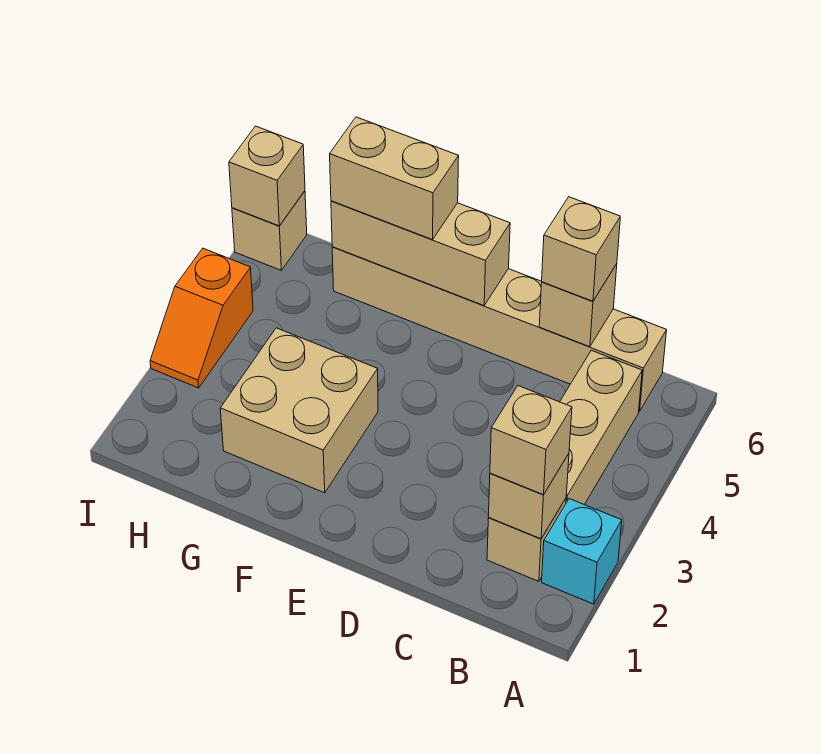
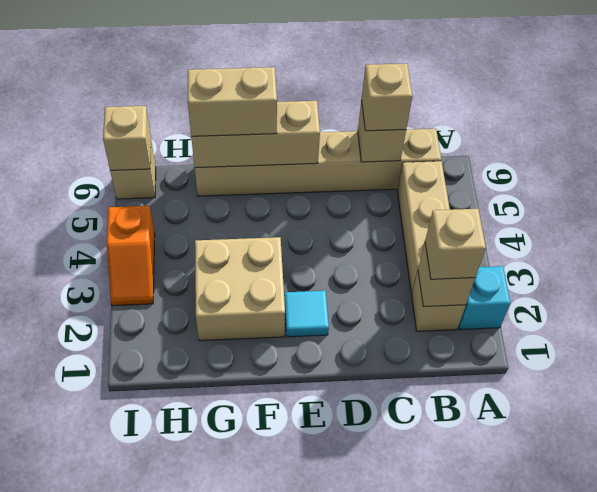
none -> cyan tile E2 level 1

